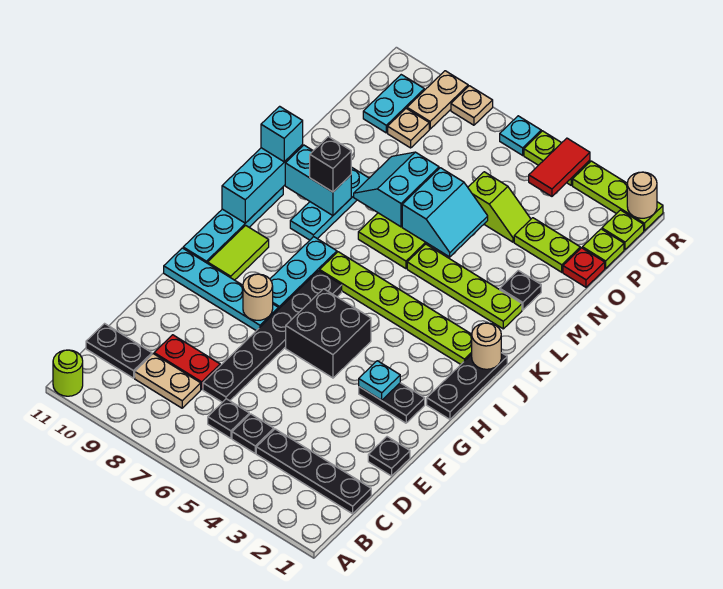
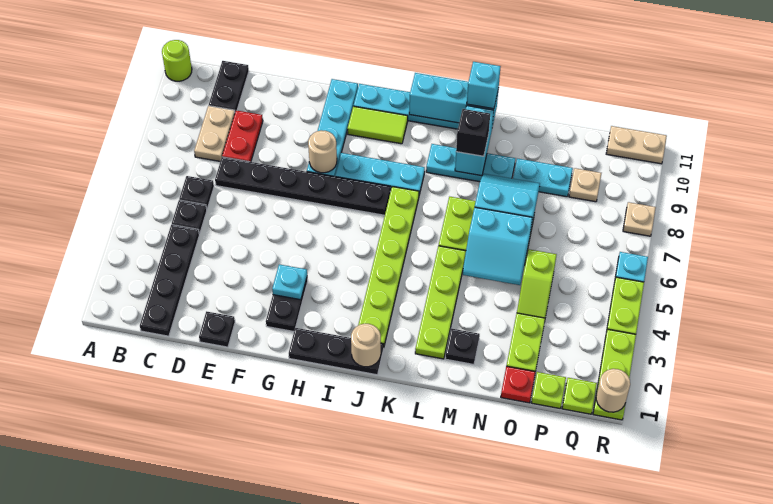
black brick G5:H6 level 1 -> none
cyan plate P10:Q10 level 1 -> cyan plate N9:O9 level 1
red tile Q4:R4 level 2 -> none
tan plate Q9:R9 level 1 -> tan plate Q11:R11 level 1

